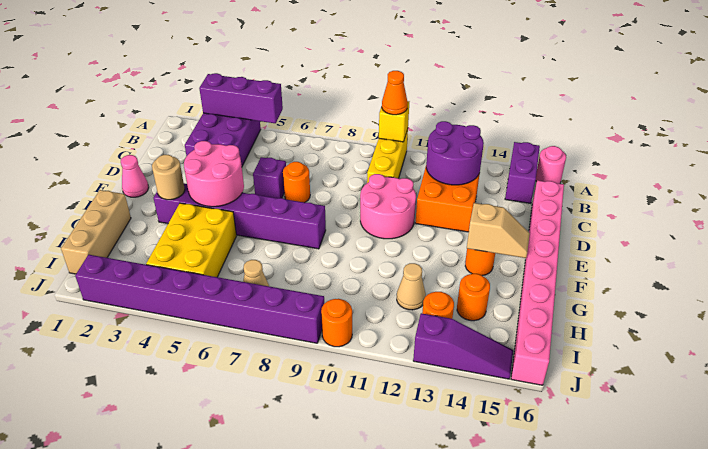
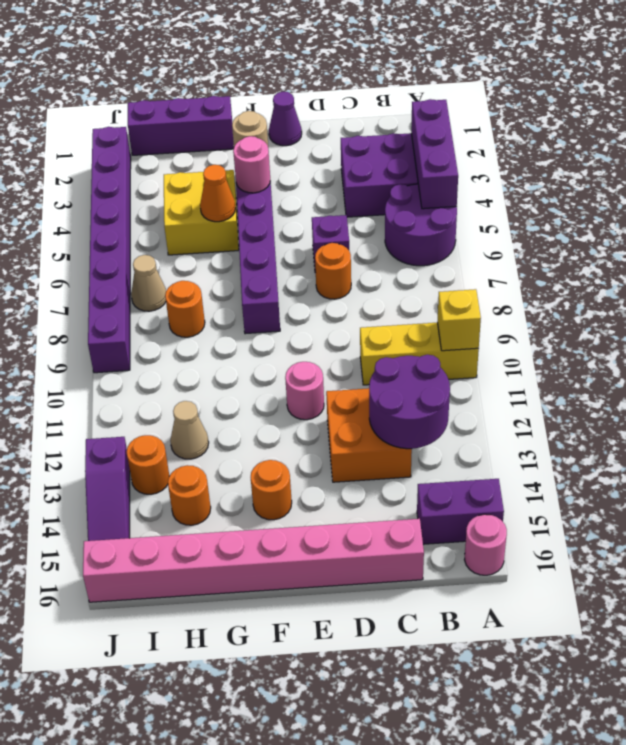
none -> purple round brick A5:B6 level 1
orange cone A10 level 3 -> orange cone G5 level 2
pink round brick D10:E11 level 1 -> pink round brick E11 level 1
pink cone E1 level 1 -> purple cone E1 level 1
pink round brick E4:F5 level 2 -> pink round brick F4 level 2
tan slope F14:F15 level 2 top 14 -> none
tan brick G1:I1 level 1 -> purple brick G1:I1 level 1
yellow brick G4:I5 level 1 -> yellow brick G4:H5 level 1
orange round brick J10 level 1 -> orange round brick H8 level 1

